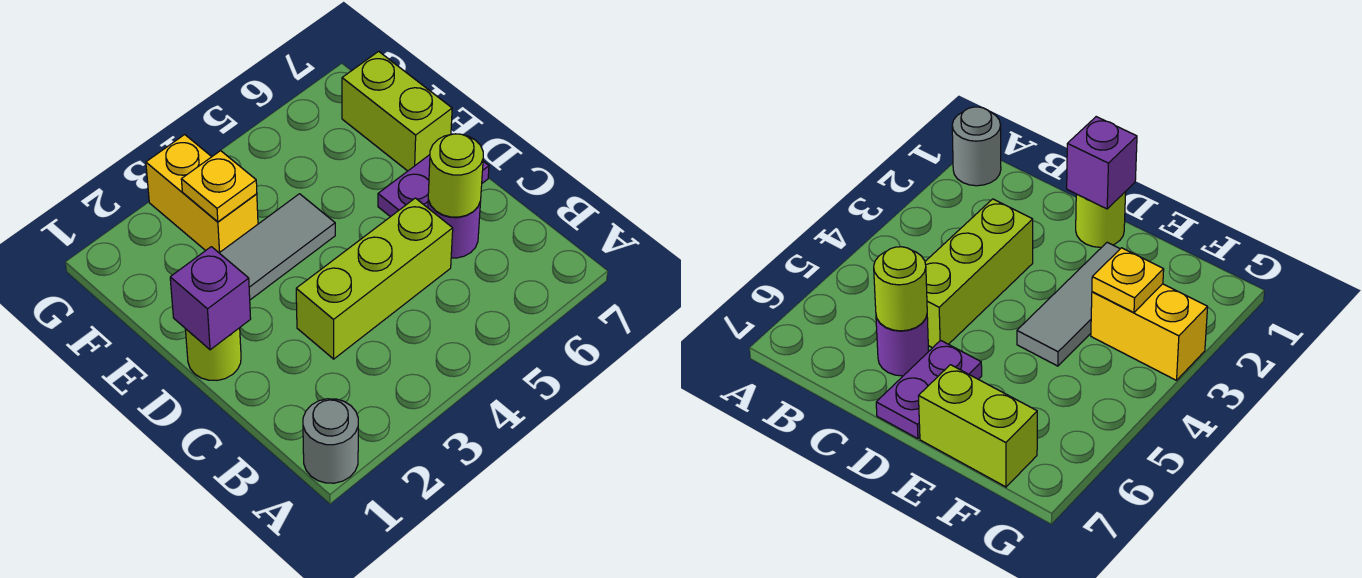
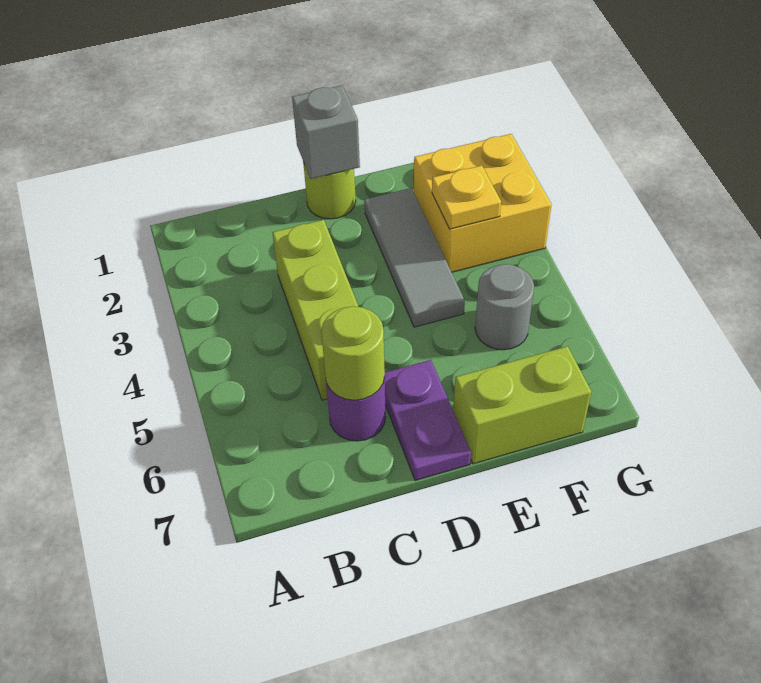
grey round brick A1 level 1 -> grey round brick F5 level 1
purple brick D1 level 2 -> grey brick D1 level 2
yellow brick F3:G3 level 1 -> yellow brick F2:G3 level 1

